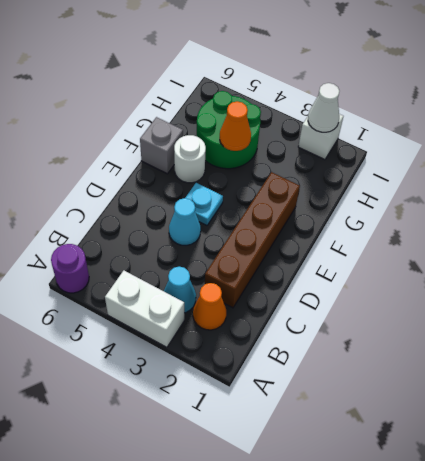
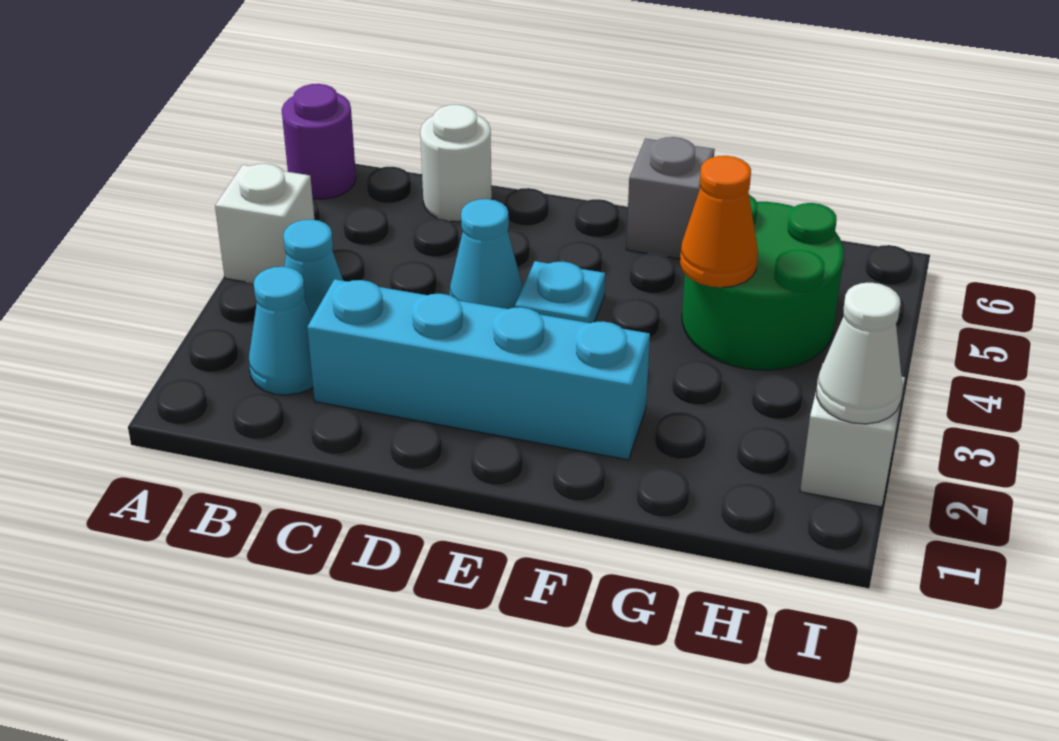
white brick A3:A4 level 1 -> white brick A4 level 1
orange cone B2 level 1 -> cyan cone B2 level 1
brown brick C2:F2 level 1 -> cyan brick C2:F2 level 1
white round brick F5 level 1 -> white round brick C6 level 1

